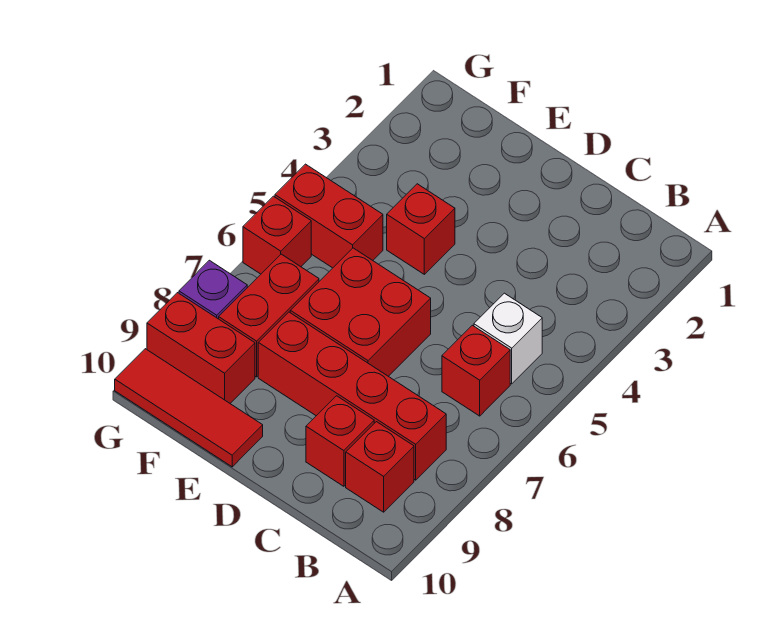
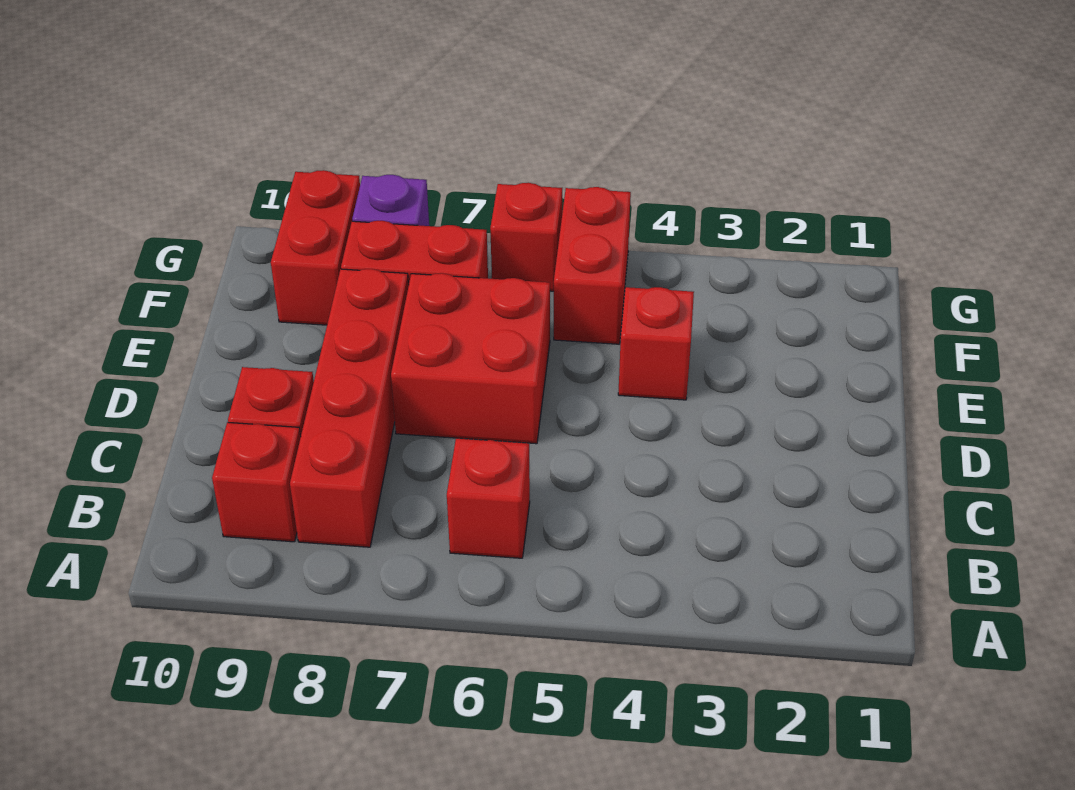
white brick B5 level 1 -> none
red tile E10:G10 level 1 -> none

